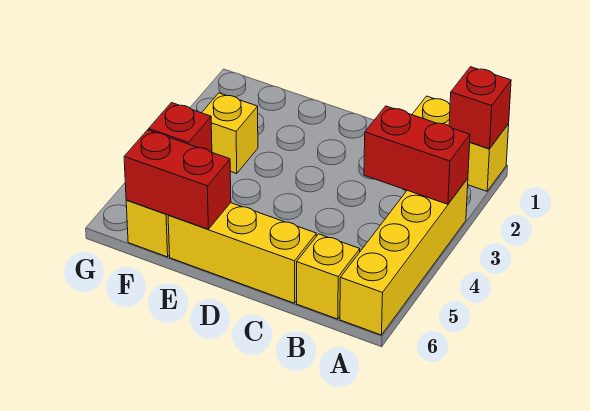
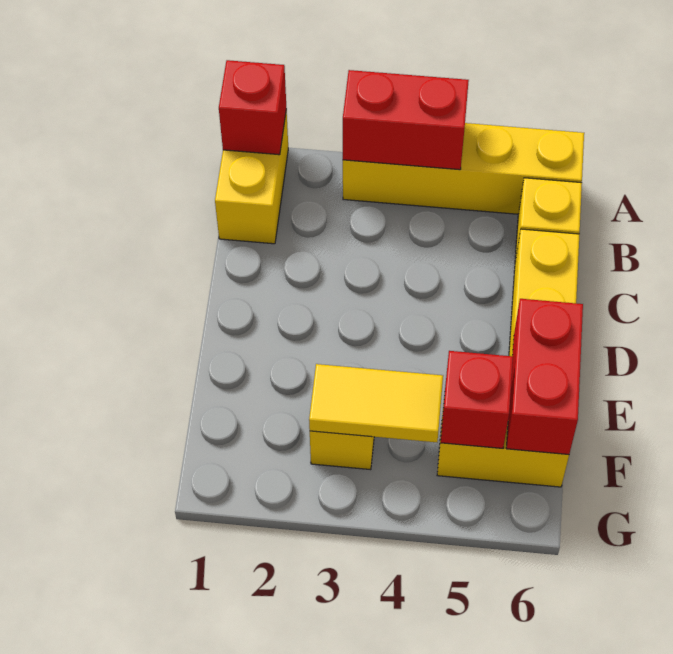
red brick A3:B3 level 2 -> red brick A3:A4 level 2
none -> yellow tile F3:F4 level 2

